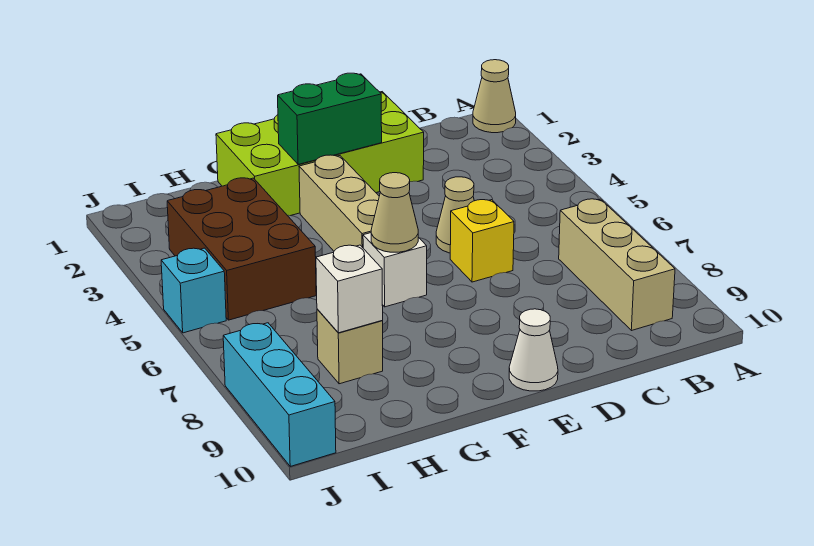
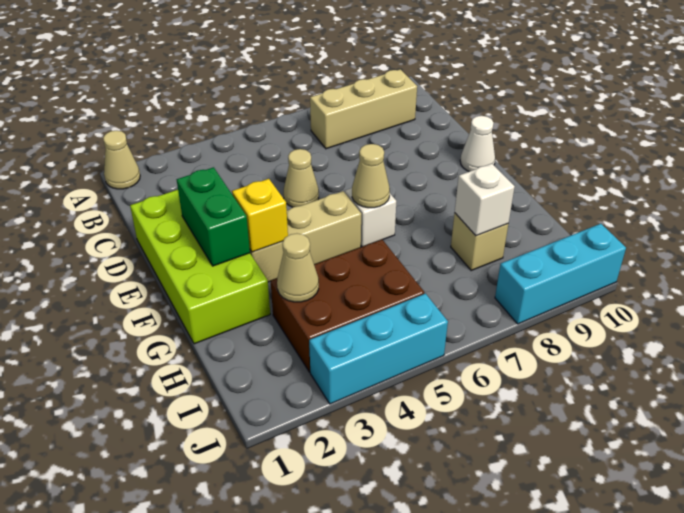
yellow brick D6 level 1 -> yellow brick F3 level 2
none -> tan cone H3 level 2
cyan brick J5 level 1 -> cyan brick J3:J5 level 1

